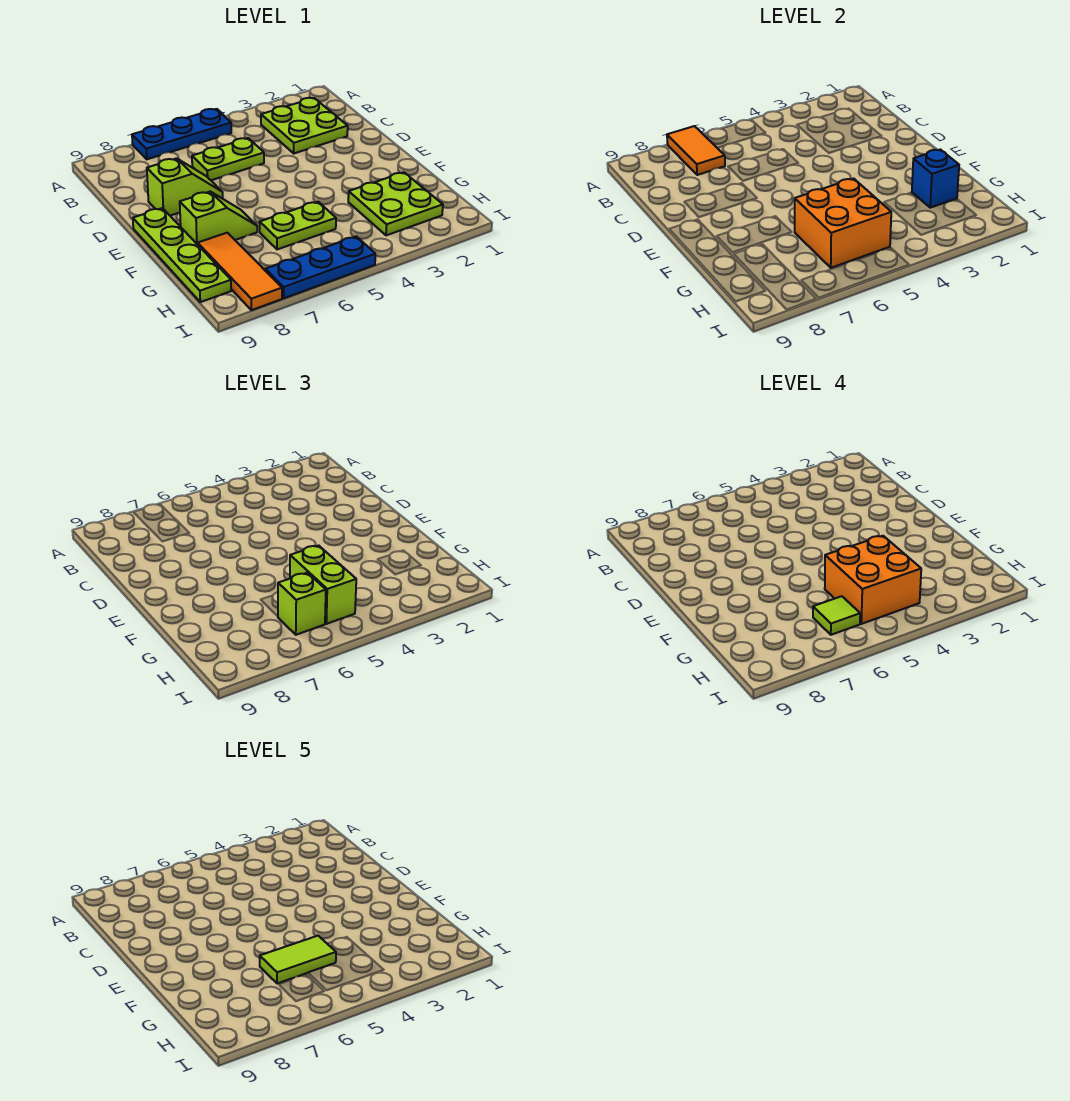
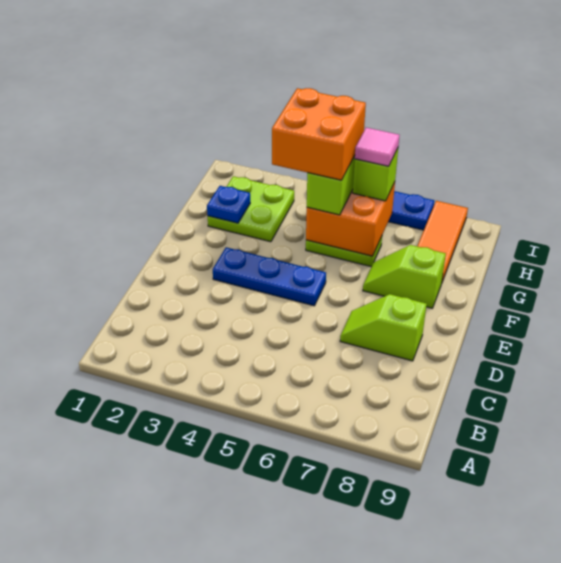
blue plate A5:A7 level 1 -> blue plate E3:E5 level 1
orange tile A7:B7 level 2 -> none
lime plate B2:C3 level 1 -> none
lime plate C5:C6 level 1 -> none
lime plate E9:H9 level 1 -> none
blue brick G2 level 2 -> blue plate G2 level 2
lime tile G5:G6 level 5 -> none
lime tile H6 level 4 -> pink tile H6 level 4

